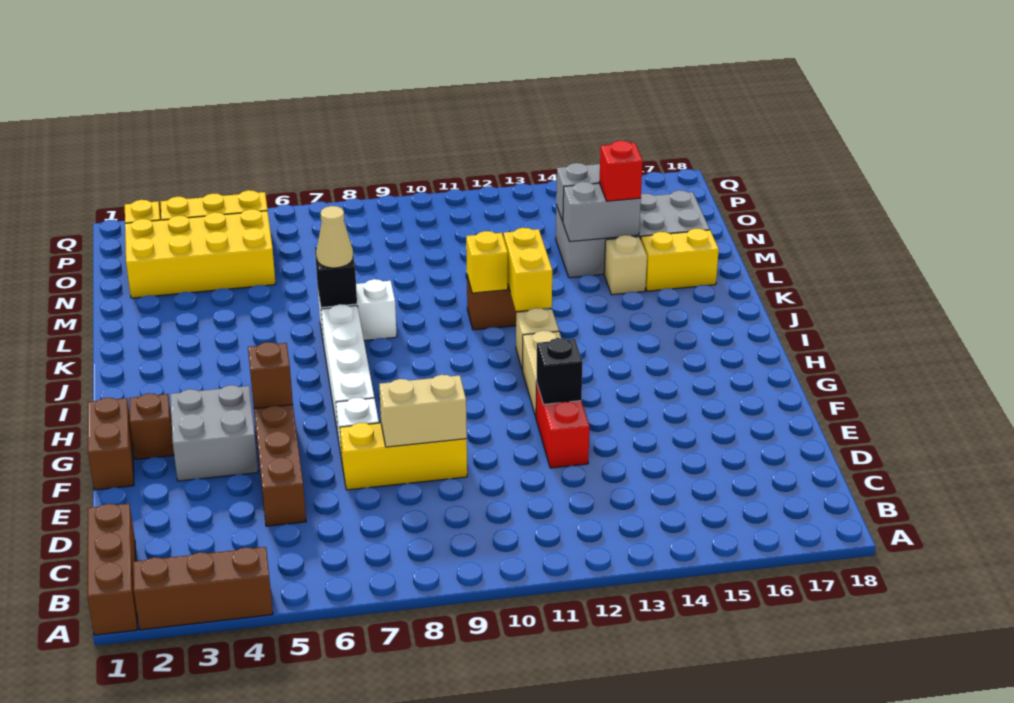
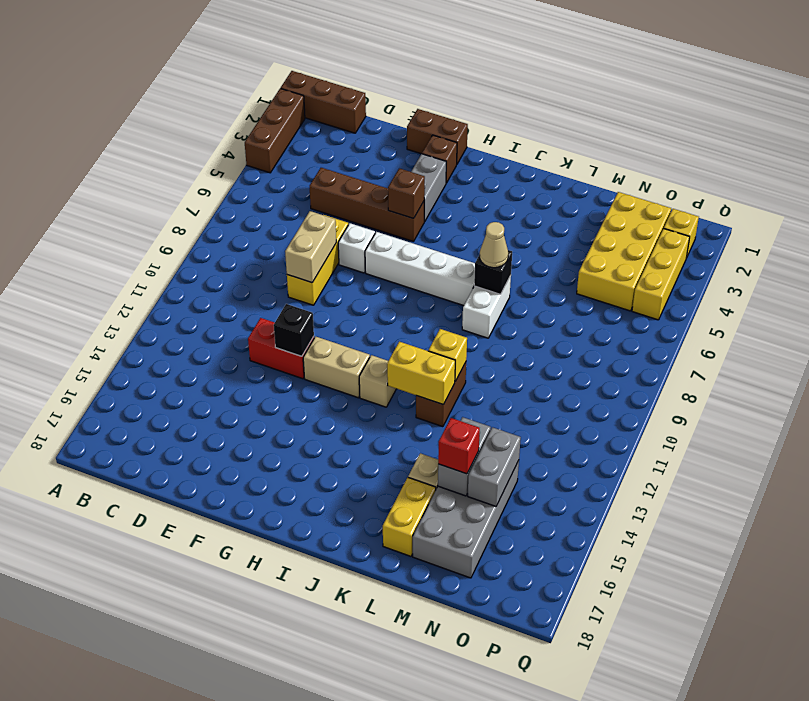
grey brick F3:G4 level 1 -> grey brick G3:G4 level 1

